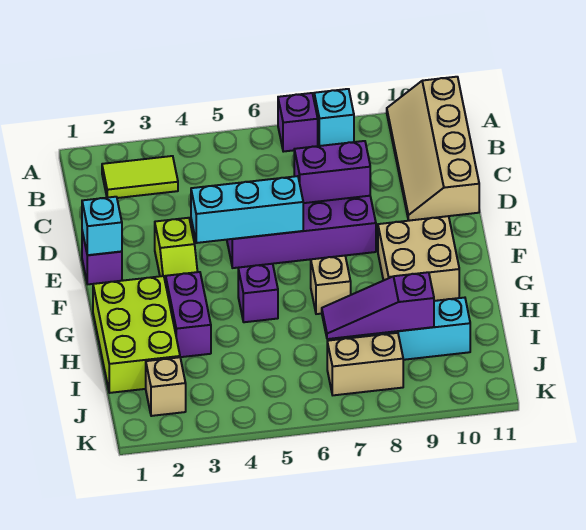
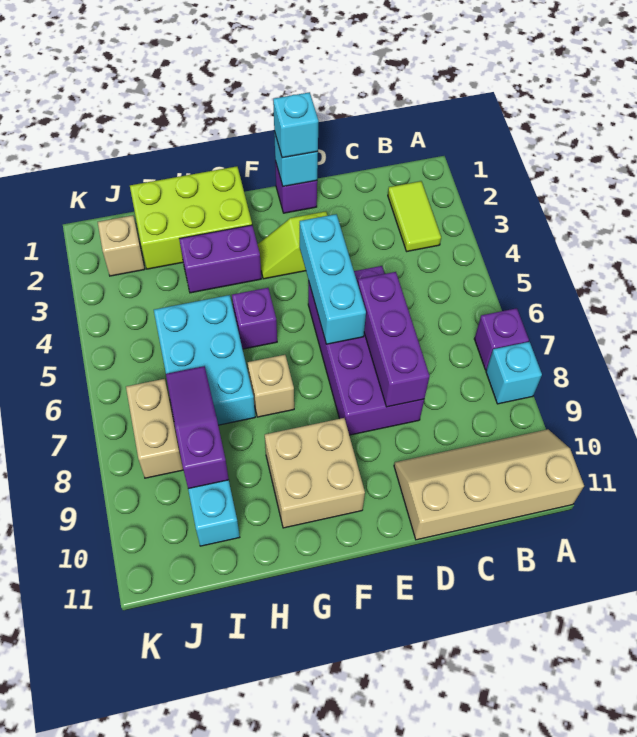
purple brick D7:D8 level 2 -> purple brick D6:D8 level 2
none -> cyan brick E1 level 3
none -> cyan brick H5:I7 level 1

